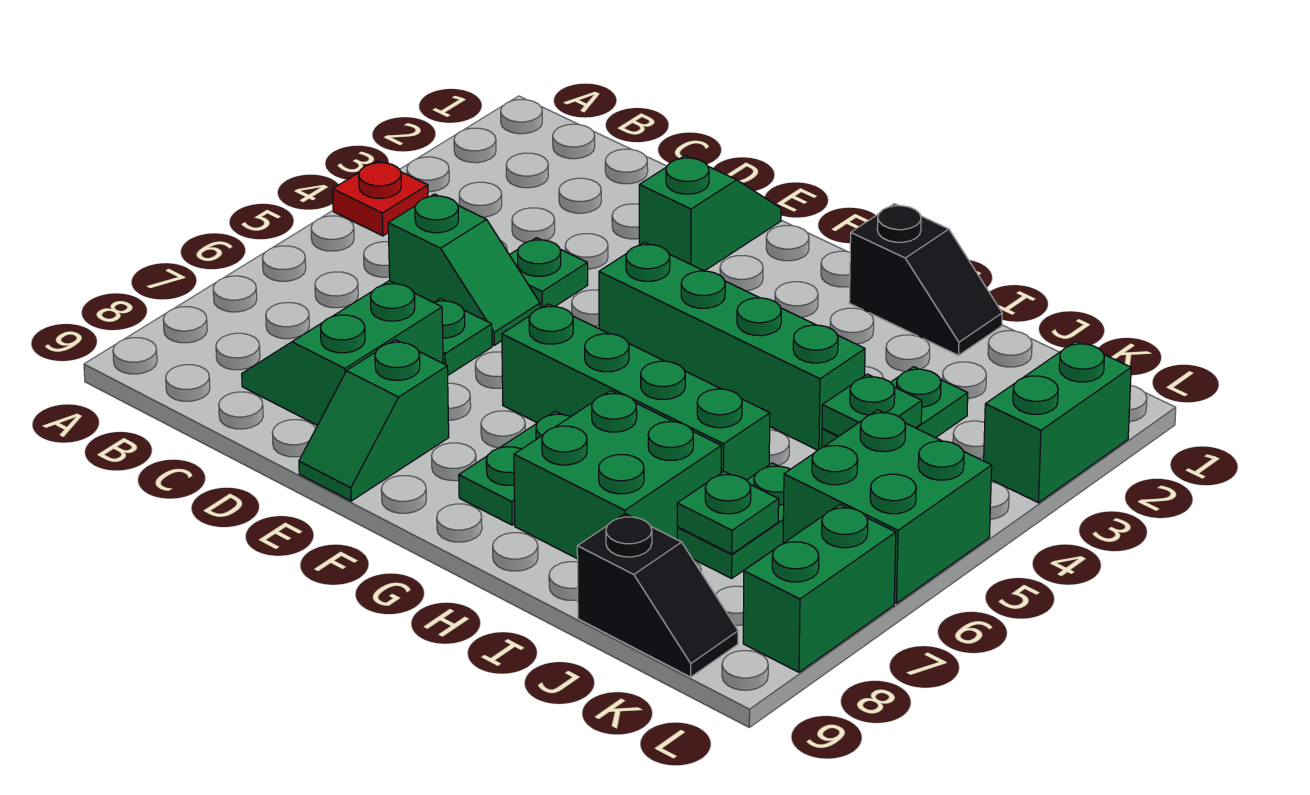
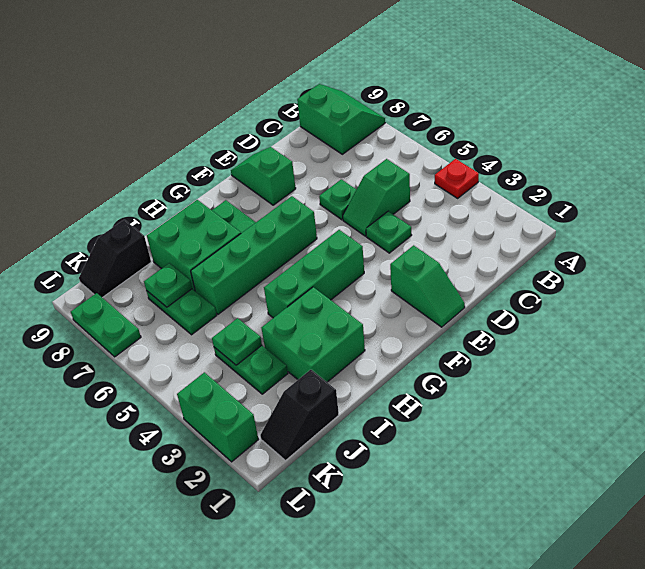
green slope C7:D8 level 1 top D -> green slope A8:B9 level 1 top B
green brick F4:I4 level 1 -> green brick F4:H4 level 1
black slope H1:I1 level 1 top H -> black slope J1:K1 level 1 top J
green brick K5:L6 level 1 -> green brick H2:I3 level 1
green brick L7:L8 level 1 -> green plate L7:L8 level 1

